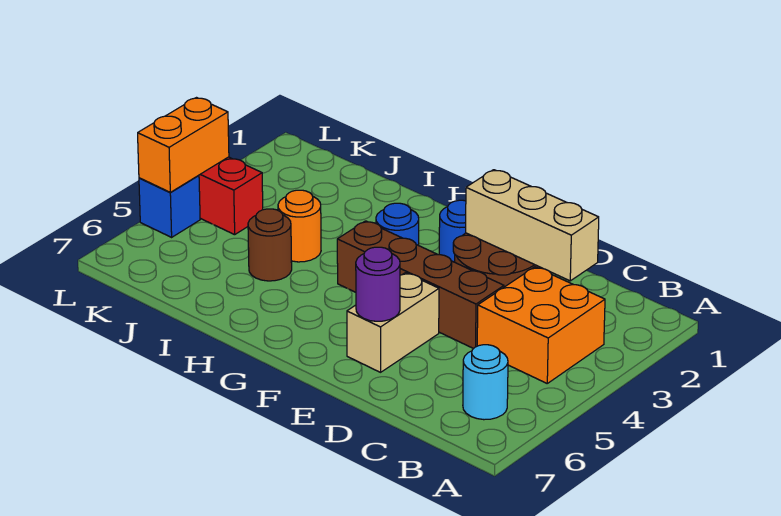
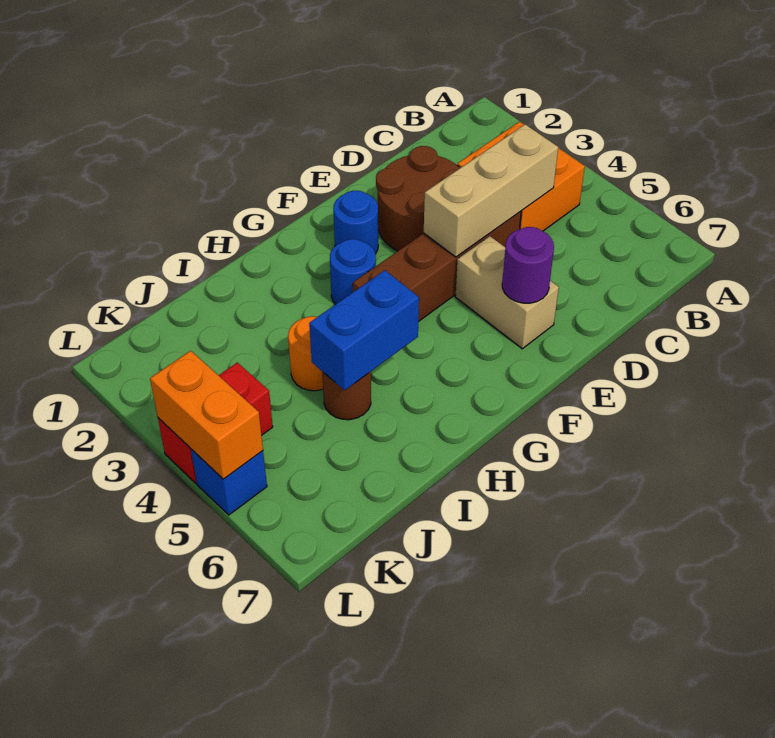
cyan round brick B6 level 1 -> none
tan brick C2:E2 level 2 -> tan brick C4:E4 level 2
none -> blue brick H5:I5 level 2

